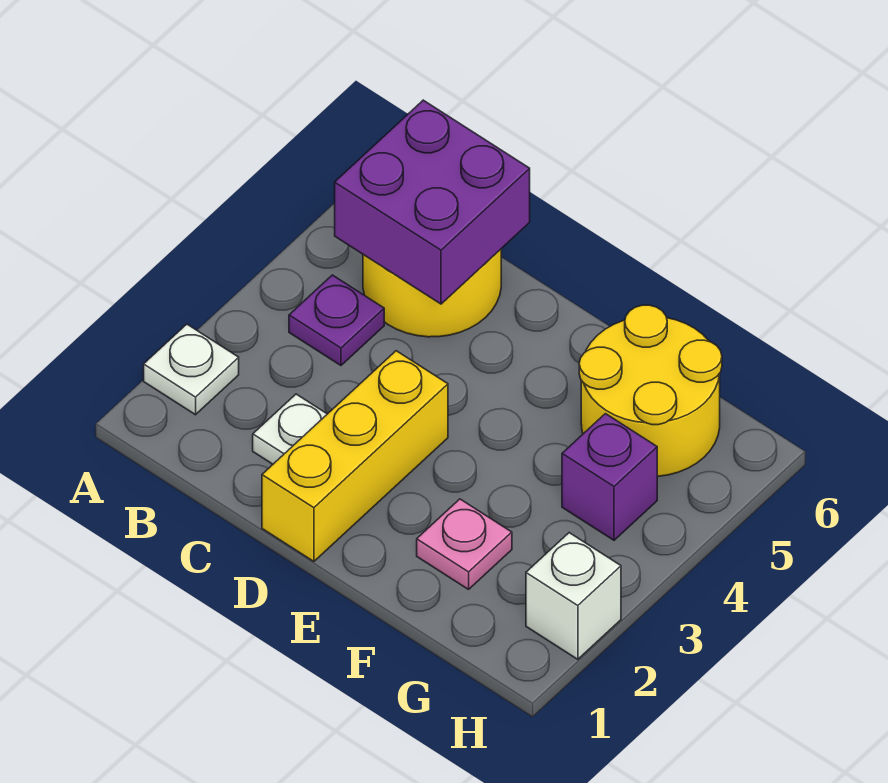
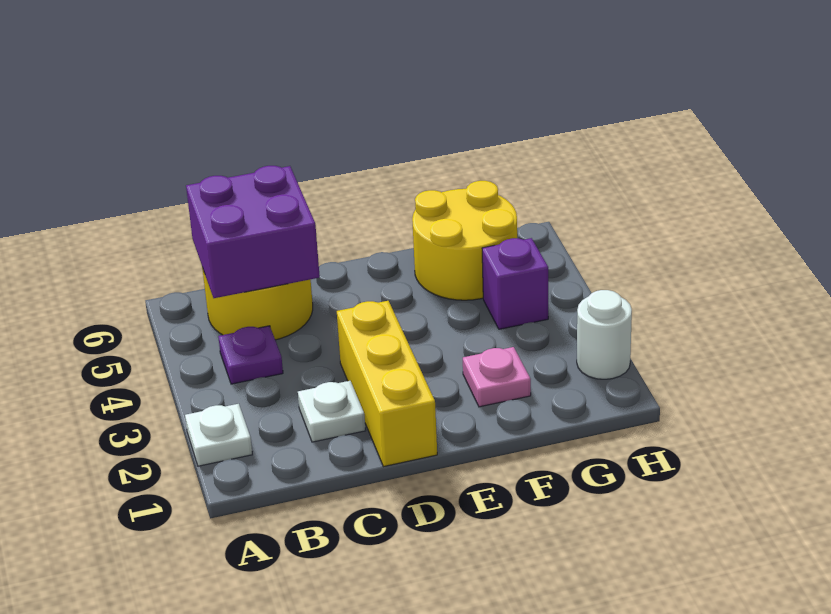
white brick H2 level 1 -> white round brick H2 level 1

